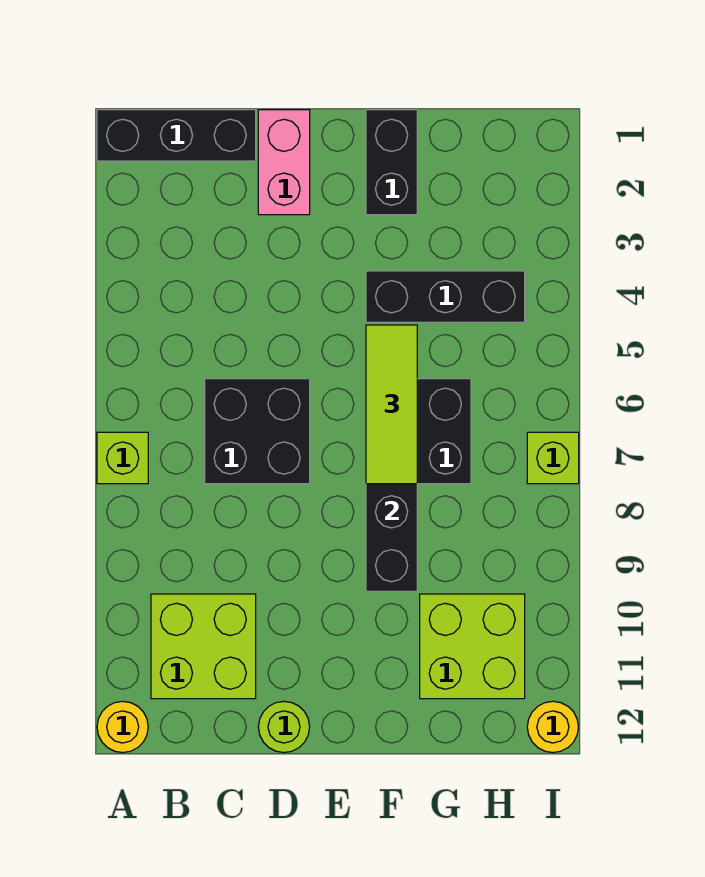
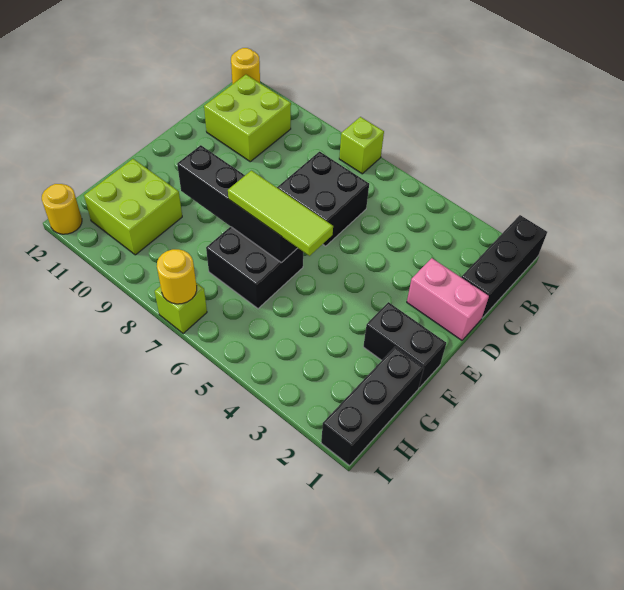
lime round brick D12 level 1 -> none
black brick F4:H4 level 1 -> black brick G1:I1 level 1
none -> yellow round brick I7 level 2

